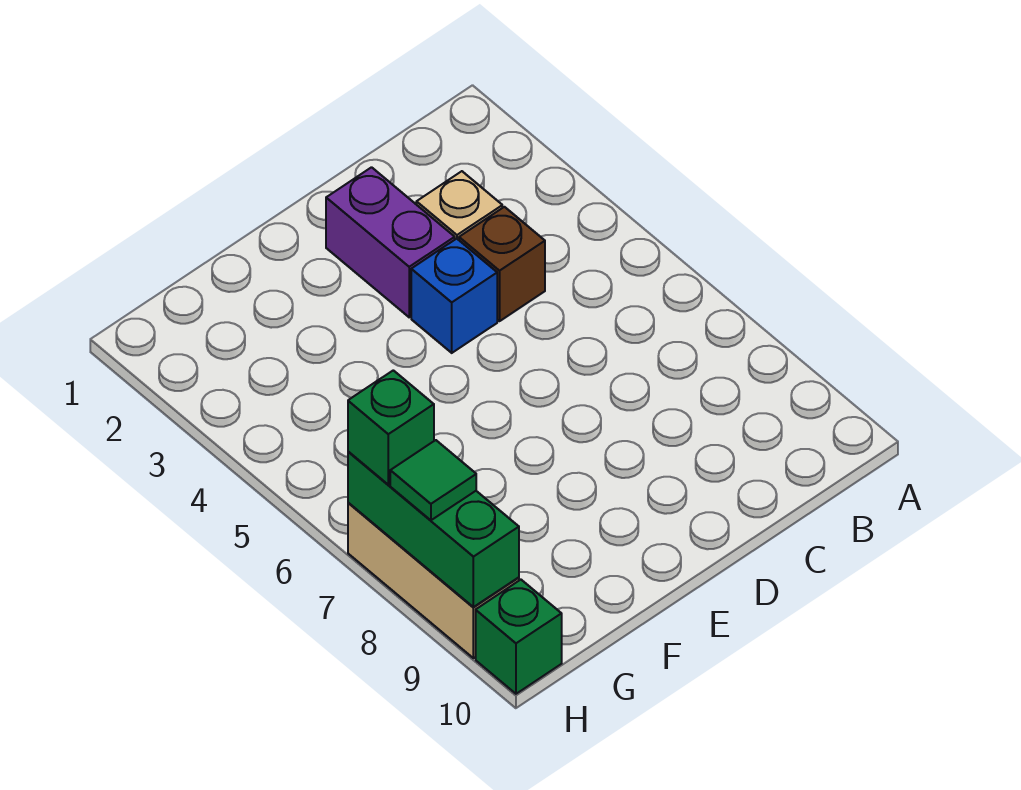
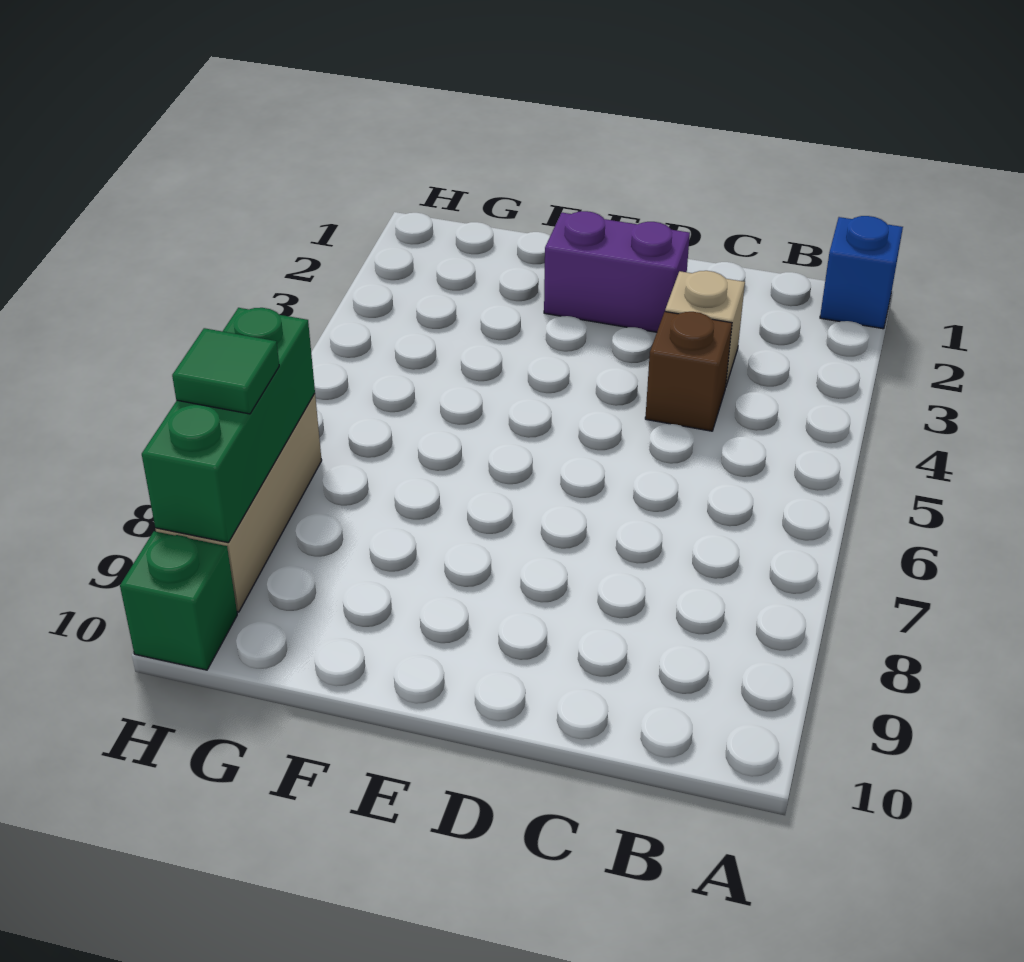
purple brick D2:D3 level 1 -> purple brick D2:E2 level 1
blue brick D4 level 1 -> blue brick A1 level 1
green brick H7 level 3 -> none

